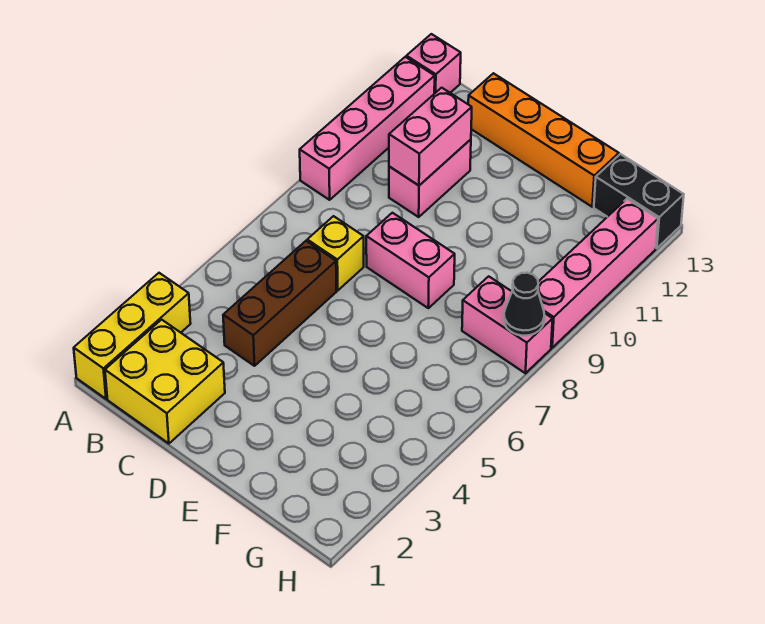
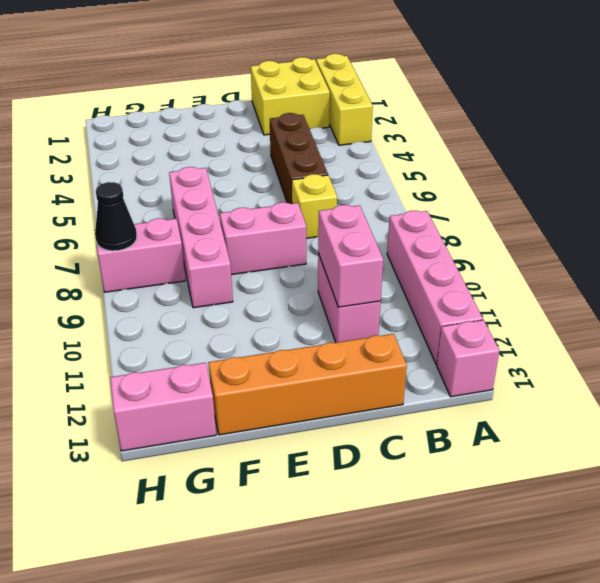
black brick G13:H13 level 1 -> pink brick G13:H13 level 1
pink brick H9:H12 level 1 -> pink brick F6:F9 level 1

